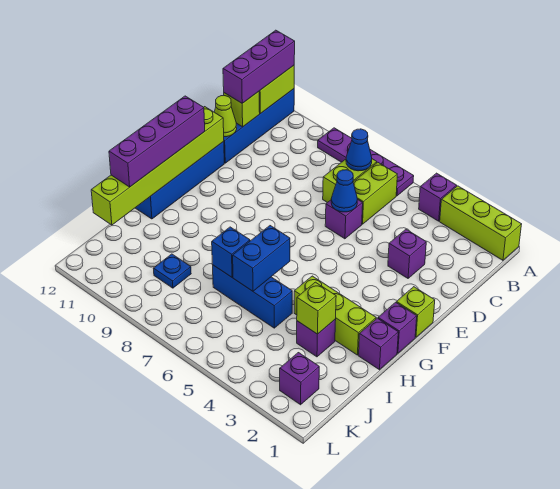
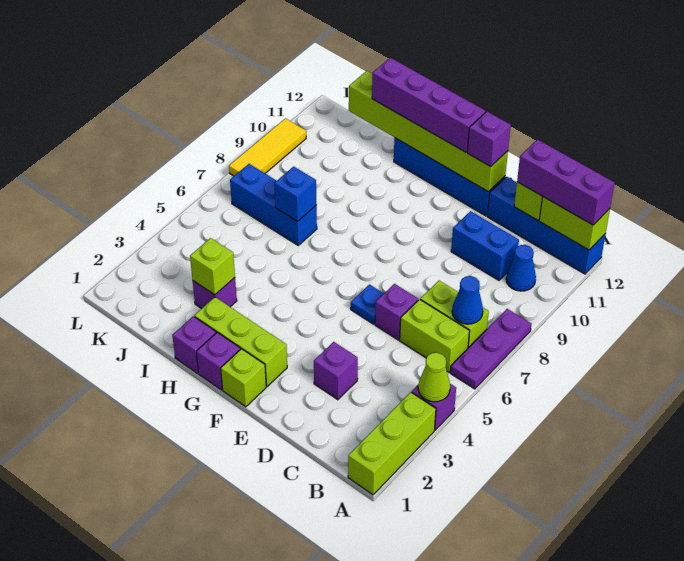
purple plate A6:A9 level 1 -> purple plate A6:A8 level 1
blue cone D6 level 2 -> blue cone B10 level 1
lime cone D12 level 2 -> lime cone A4 level 2
lime brick H2:H4 level 1 -> lime brick F2:H2 level 1
blue brick H6:I6 level 2 -> blue brick C10:D10 level 1
blue brick I5:I7 level 1 -> blue brick I7:K7 level 1
blue plate J9 level 1 -> blue plate E6 level 1
purple brick K2 level 1 -> purple brick E12 level 3
none -> yellow tile L8:L10 level 1

